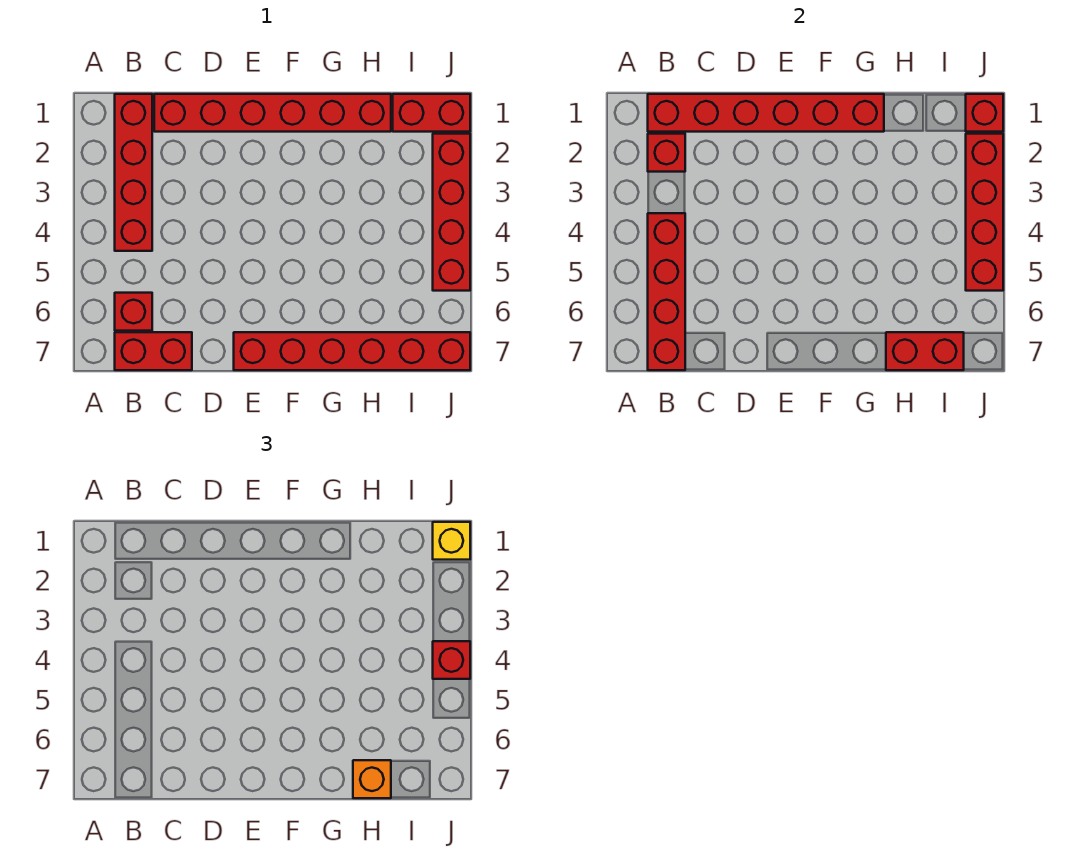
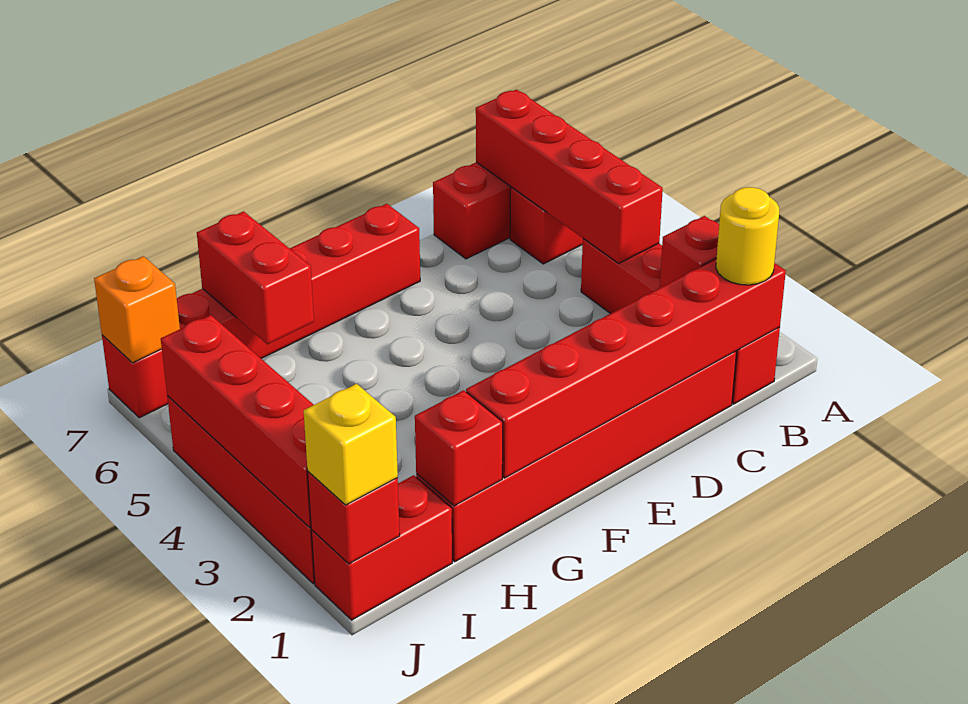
none -> yellow round brick B1 level 3
red brick H7:I7 level 2 -> red brick H6:H7 level 2
orange brick H7 level 3 -> orange brick J7 level 2
red brick J4 level 3 -> red brick H1 level 2

